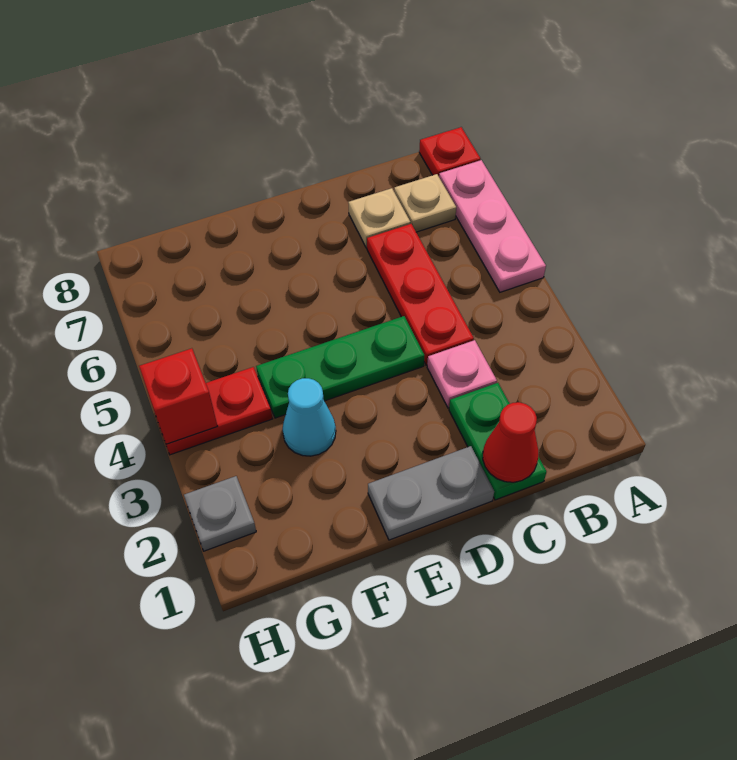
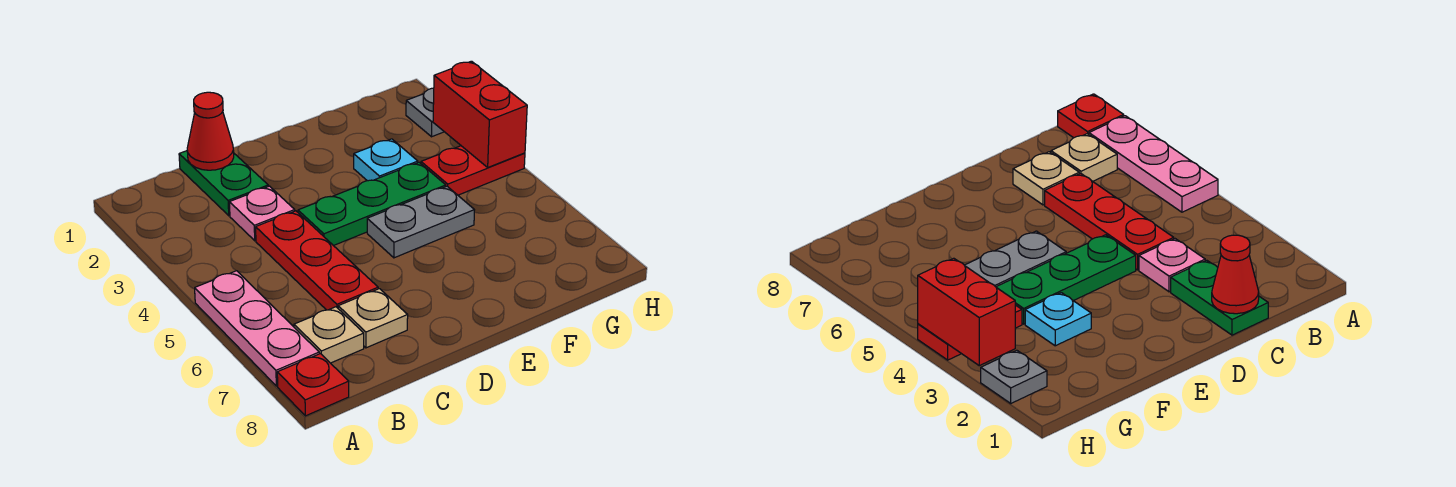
grey plate D1:E1 level 1 -> grey plate E5:F5 level 1
cyan cone F3 level 1 -> cyan plate F3 level 1
red brick H4 level 2 -> red brick H3:H4 level 2

